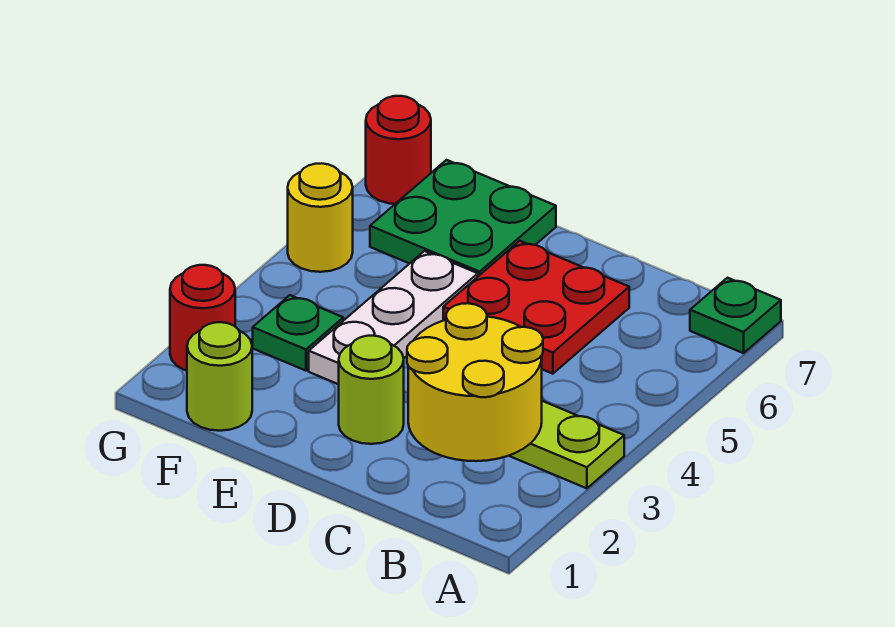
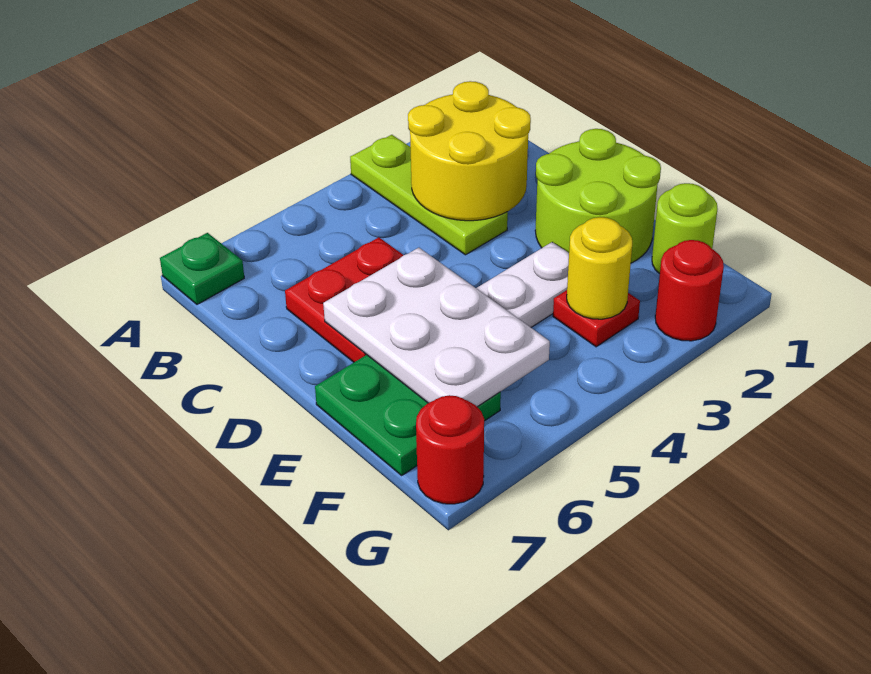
lime round brick D2 level 1 -> lime round brick D1:E2 level 1
none -> white plate D5:F6 level 2
green plate F3 level 1 -> red plate F3 level 1
yellow round brick G5 level 1 -> yellow round brick F3 level 2

